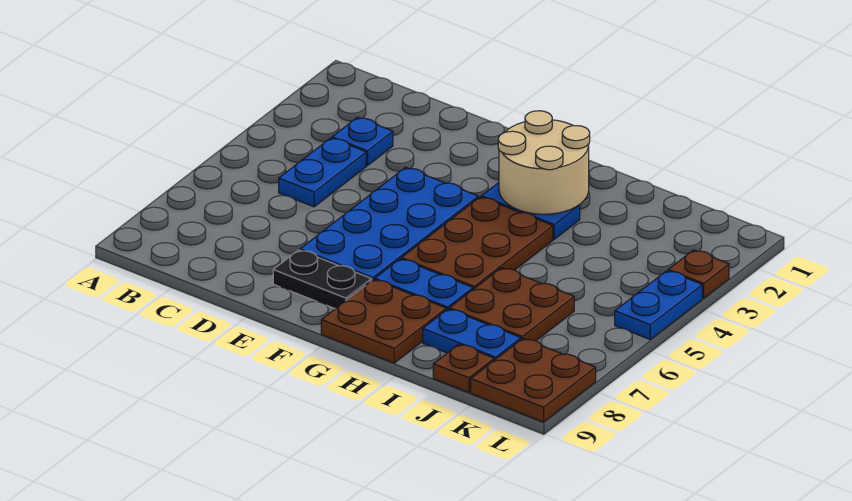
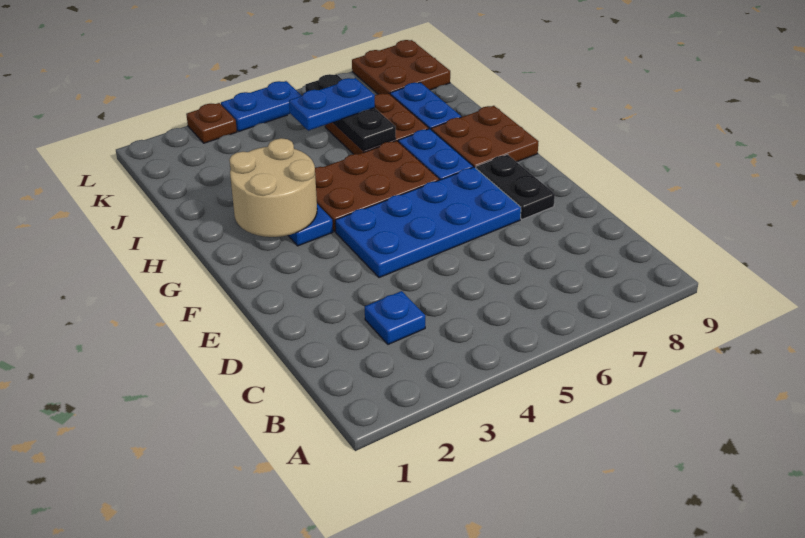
blue plate C4:C5 level 1 -> blue plate J5:J6 level 3
none -> black plate I6:K6 level 2
brown plate J9 level 1 -> none

